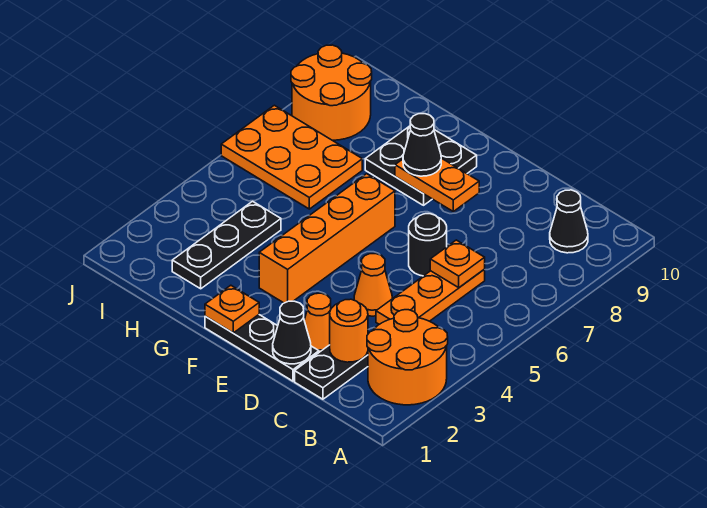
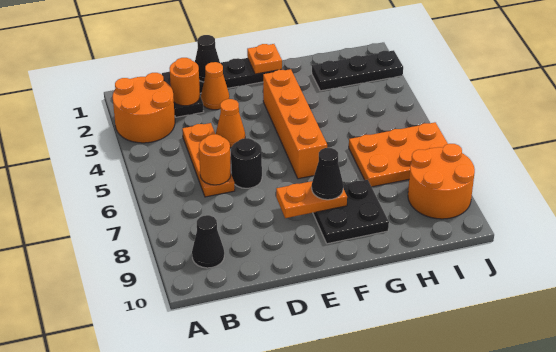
orange plate C6 level 2 -> orange round brick C6 level 2
black plate H2:H4 level 1 -> black plate H2:J2 level 1

